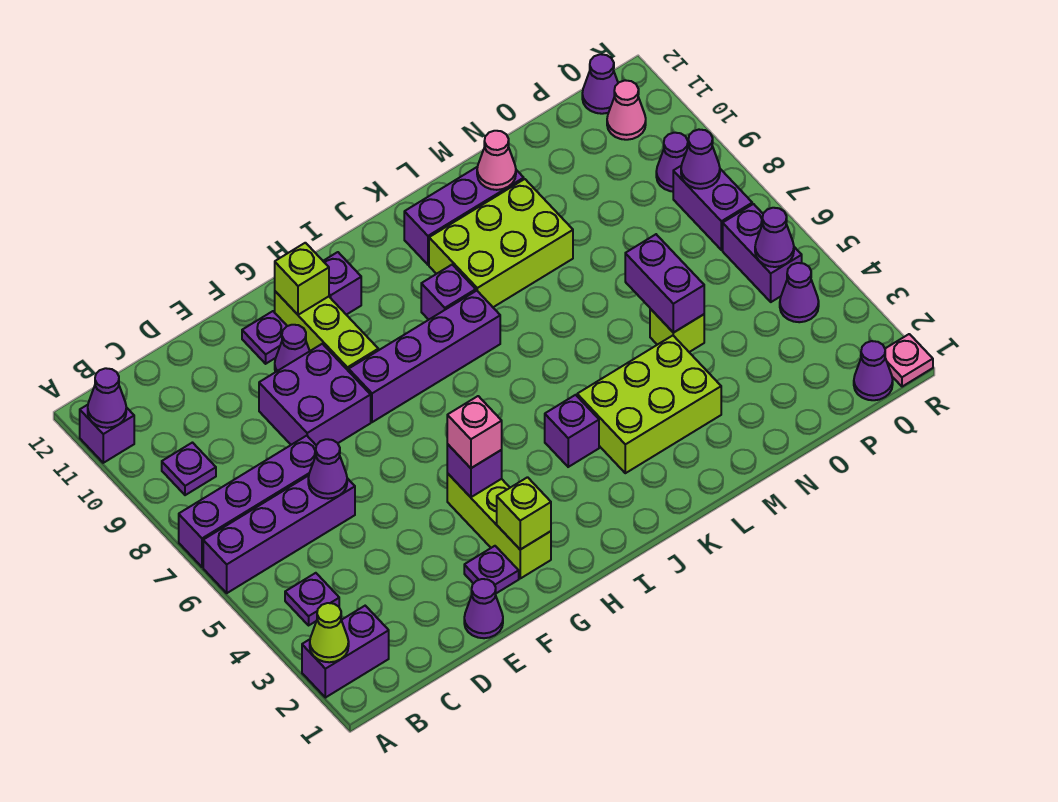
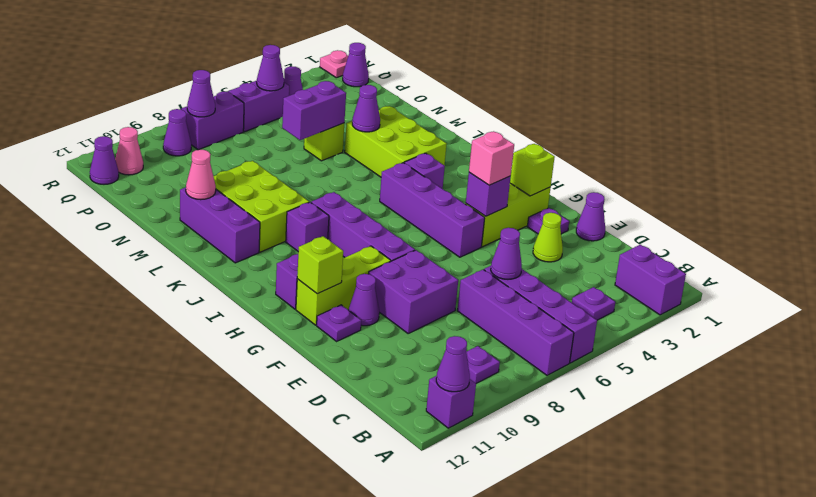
lime cone A2 level 2 -> lime cone E3 level 1
none -> purple brick G5:J5 level 1
none -> purple cone M4 level 2

